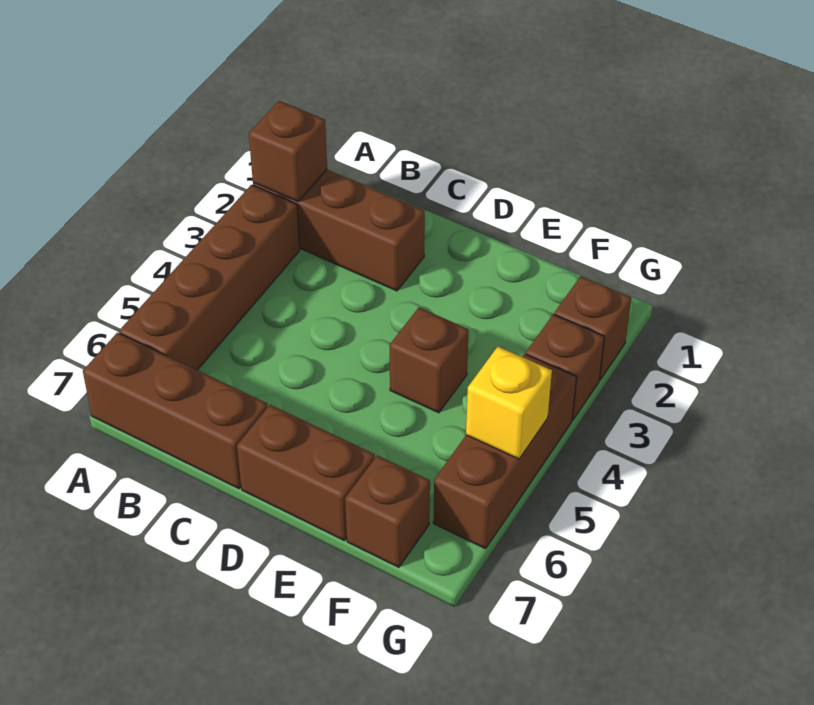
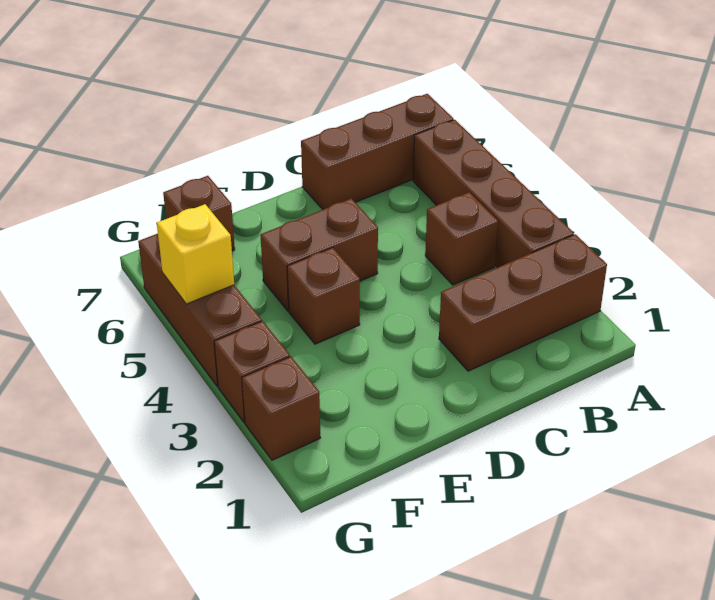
brown brick A2 level 2 -> brown brick B4 level 1
brown brick D7:E7 level 1 -> brown brick D5:E5 level 1

